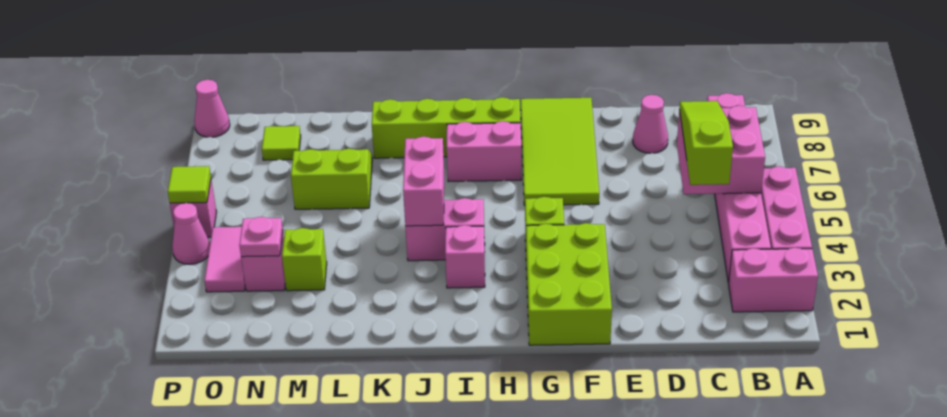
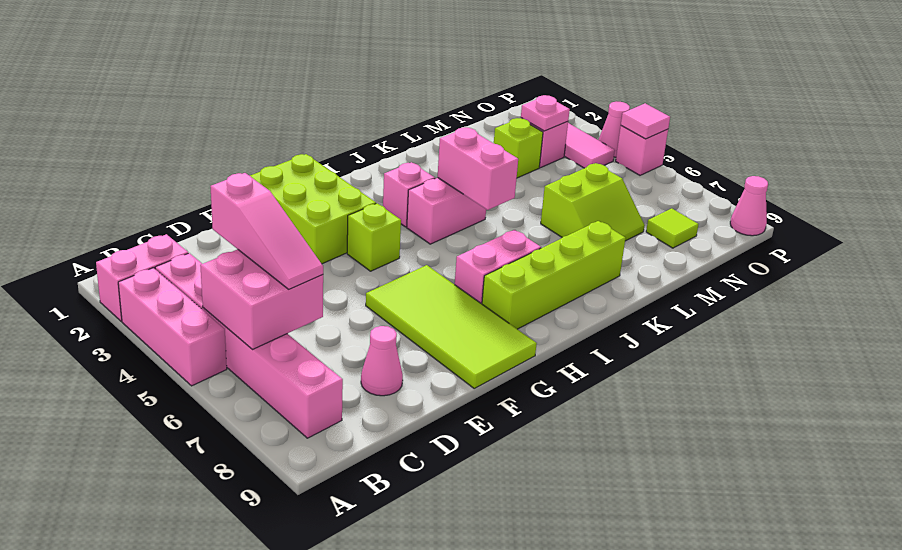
lime slope C4:C6 level 3 top 4 -> pink slope C4:C6 level 3 top 4
lime tile P5 level 2 -> pink tile P5 level 2

